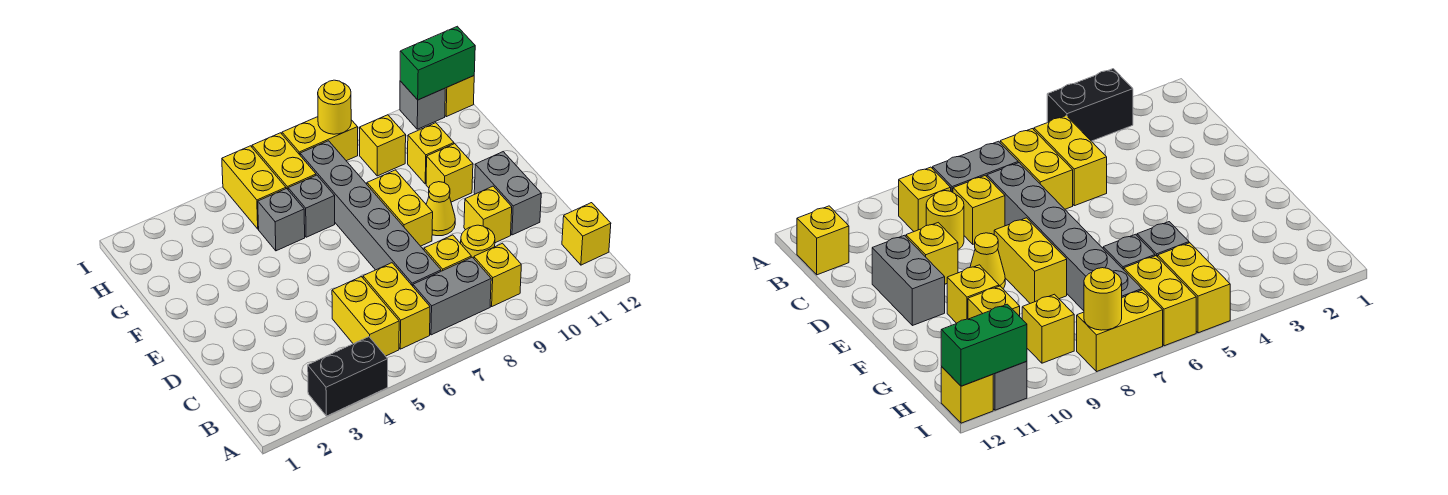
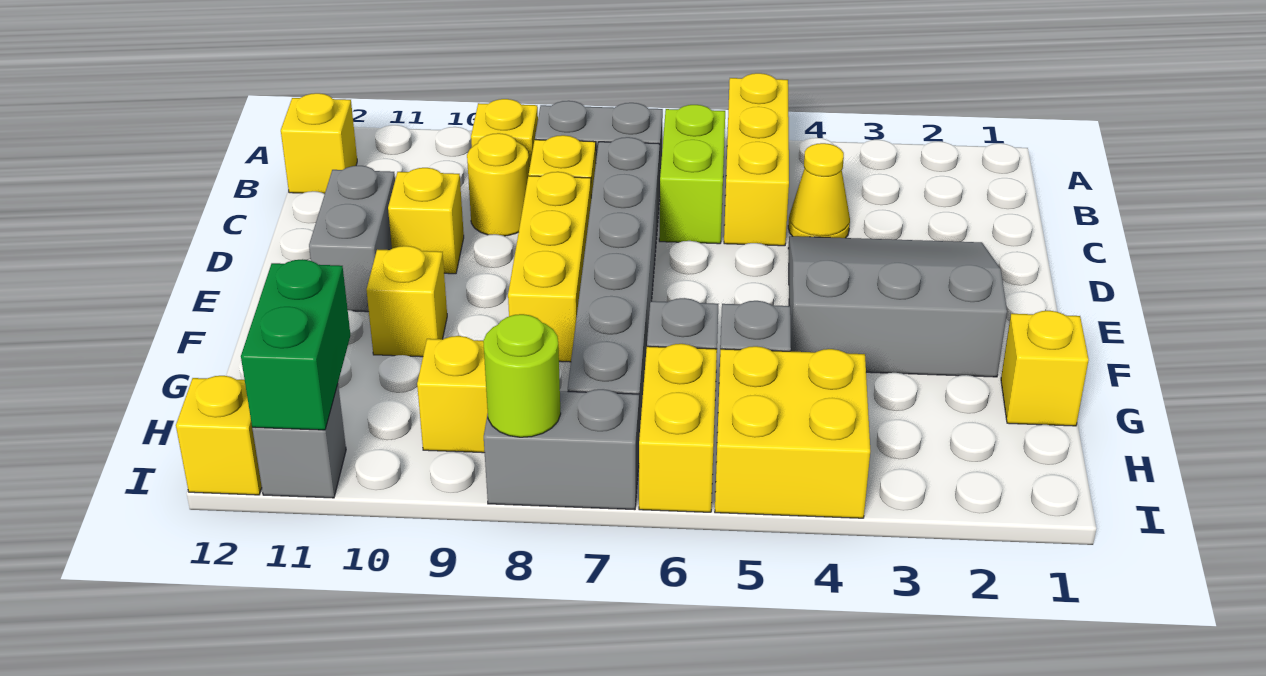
black brick A3:A4 level 1 -> none
yellow brick B5:C5 level 1 -> yellow brick A5:C5 level 1
yellow brick B6:C6 level 1 -> lime brick B6:C6 level 1
none -> grey slope D2:F4 level 1 top F
yellow brick E8:F8 level 1 -> yellow brick D8:F8 level 1
yellow cone E9 level 1 -> yellow cone C4 level 1
yellow brick G10 level 1 -> yellow brick G1 level 1
yellow brick H5:I5 level 1 -> yellow brick H4:I5 level 1
yellow brick I7:I8 level 1 -> grey brick I7:I8 level 1
yellow round brick I8 level 2 -> lime round brick I8 level 2
green brick I11:I12 level 2 -> green brick H11:I11 level 2

